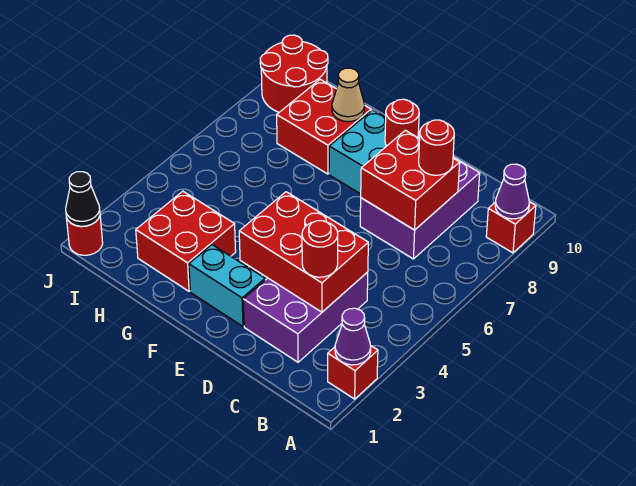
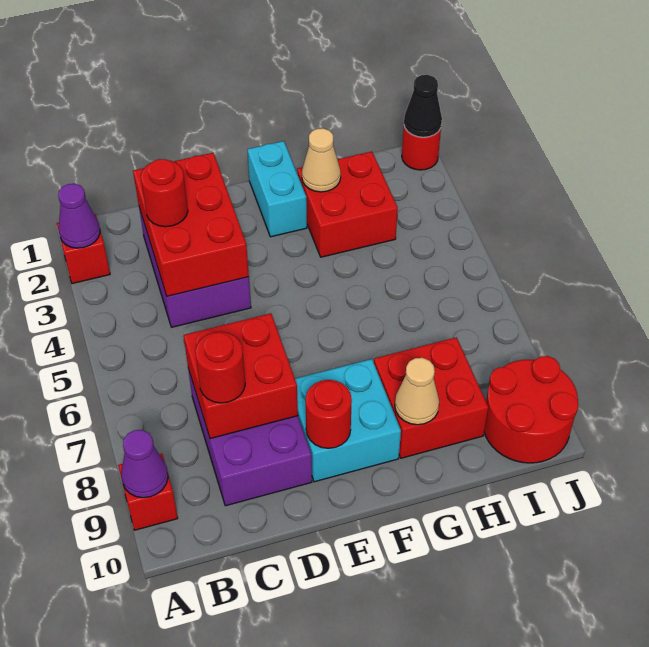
red brick C3:E4 level 2 -> red brick C2:D4 level 2
cyan brick E2:F2 level 1 -> cyan brick F1:F2 level 1
none -> tan cone G2 level 2

